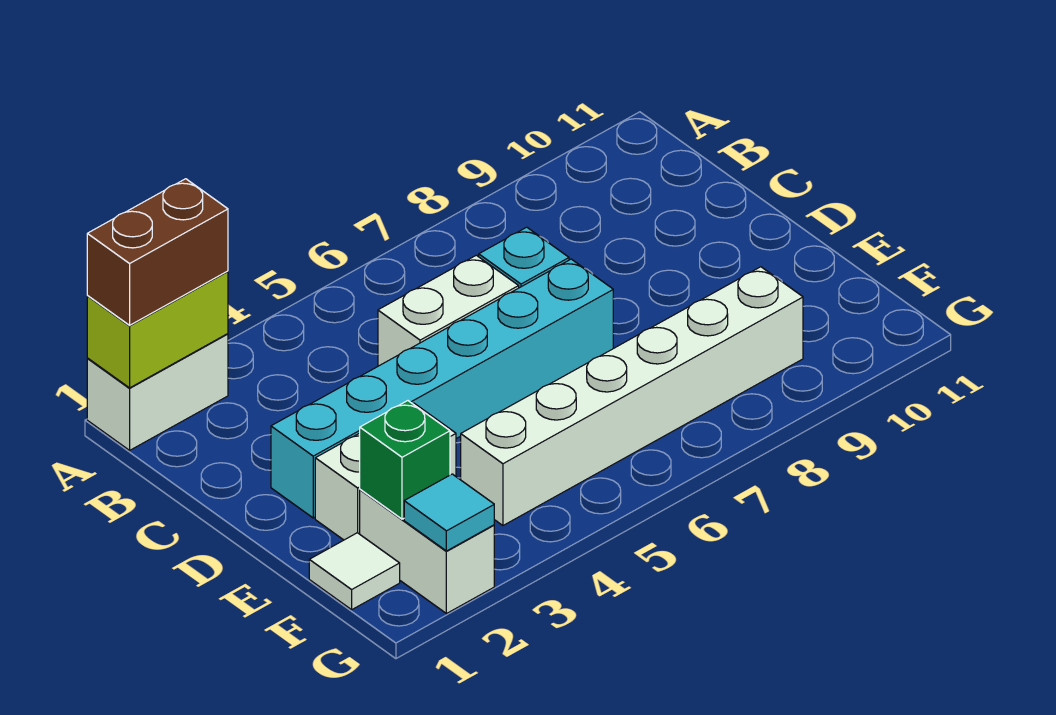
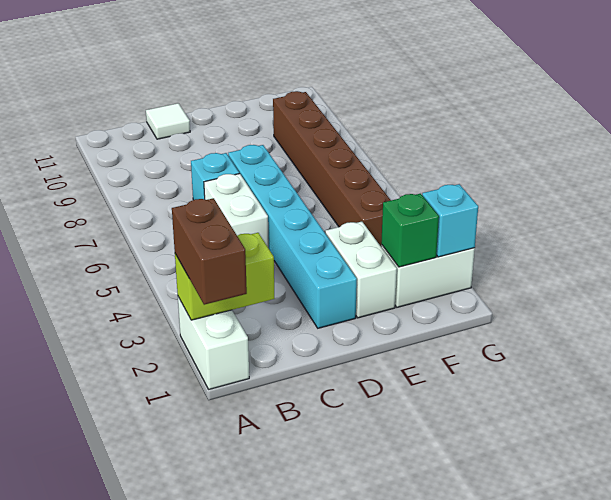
lime brick A1:A2 level 2 -> lime brick A2:B2 level 2
white tile F1 level 1 -> white tile C11 level 1
white brick F4:F9 level 1 -> brown brick F4:F9 level 1
cyan tile G2 level 2 -> cyan brick G2 level 2

